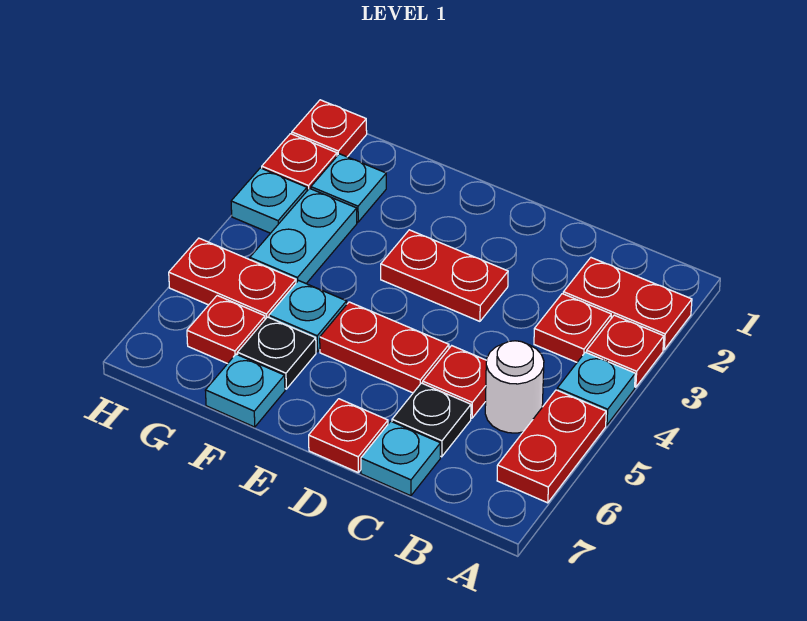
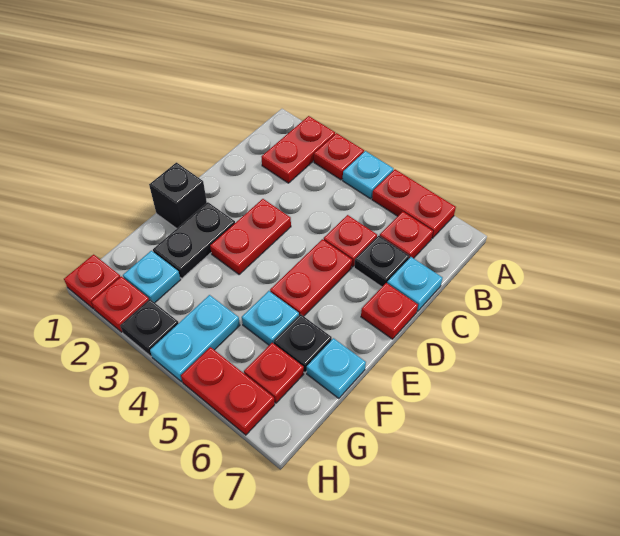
red plate B3 level 1 -> red plate B6 level 1
white round brick B5 level 1 -> none
none -> black brick E1 level 1
none -> black plate E2:F2 level 1
cyan plate G3:G4 level 1 -> cyan plate G4:H4 level 1
red plate G5:H5 level 1 -> red plate H5:H6 level 1
cyan plate H3 level 1 -> black plate H3 level 1

